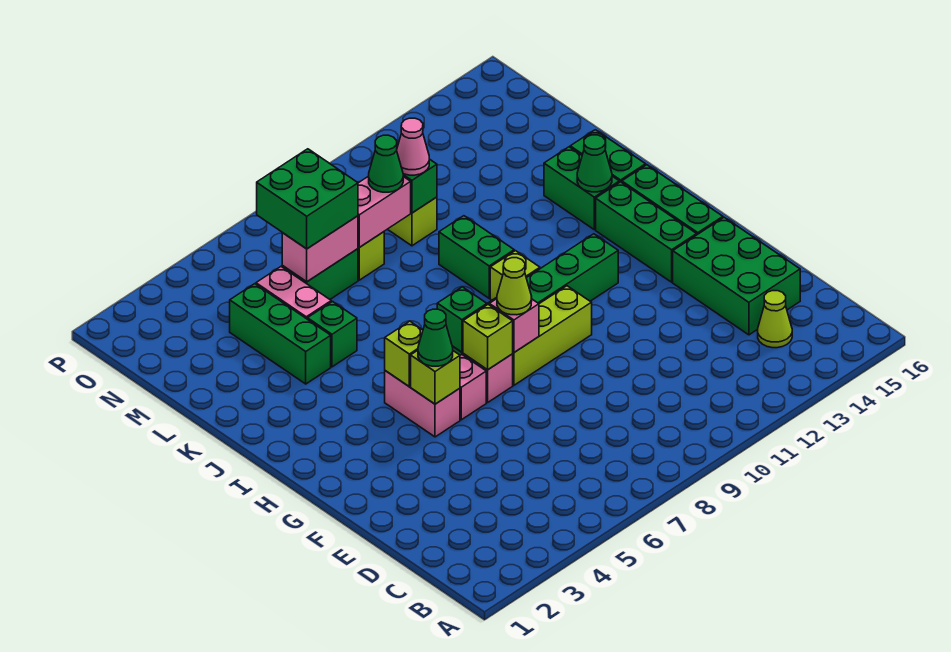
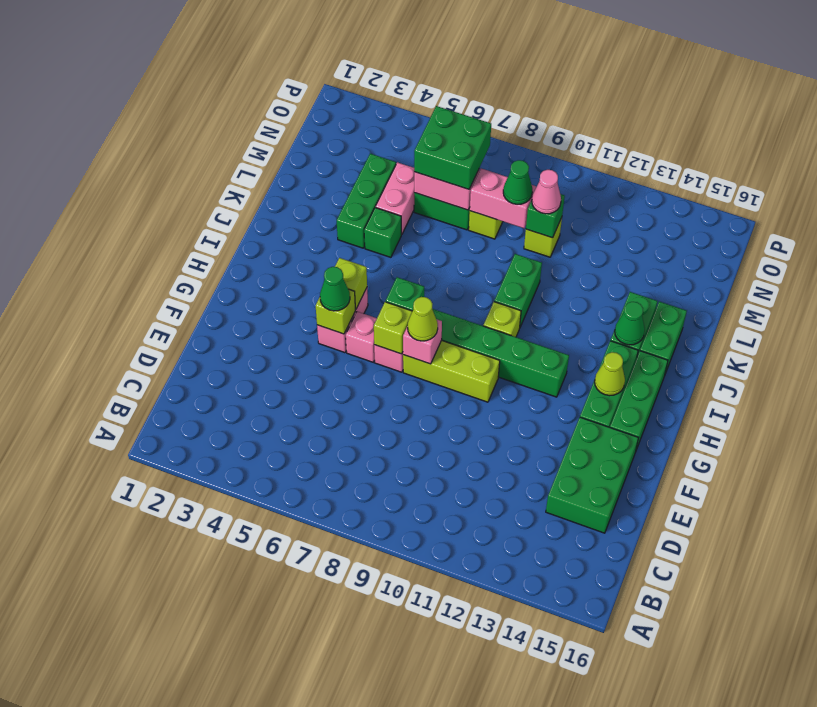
lime cone C14 level 1 -> lime cone H14 level 2

